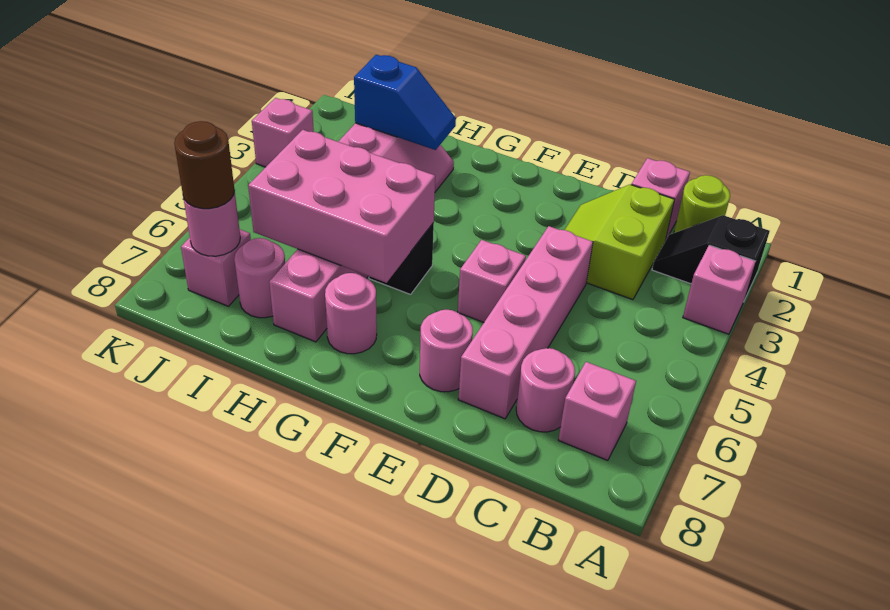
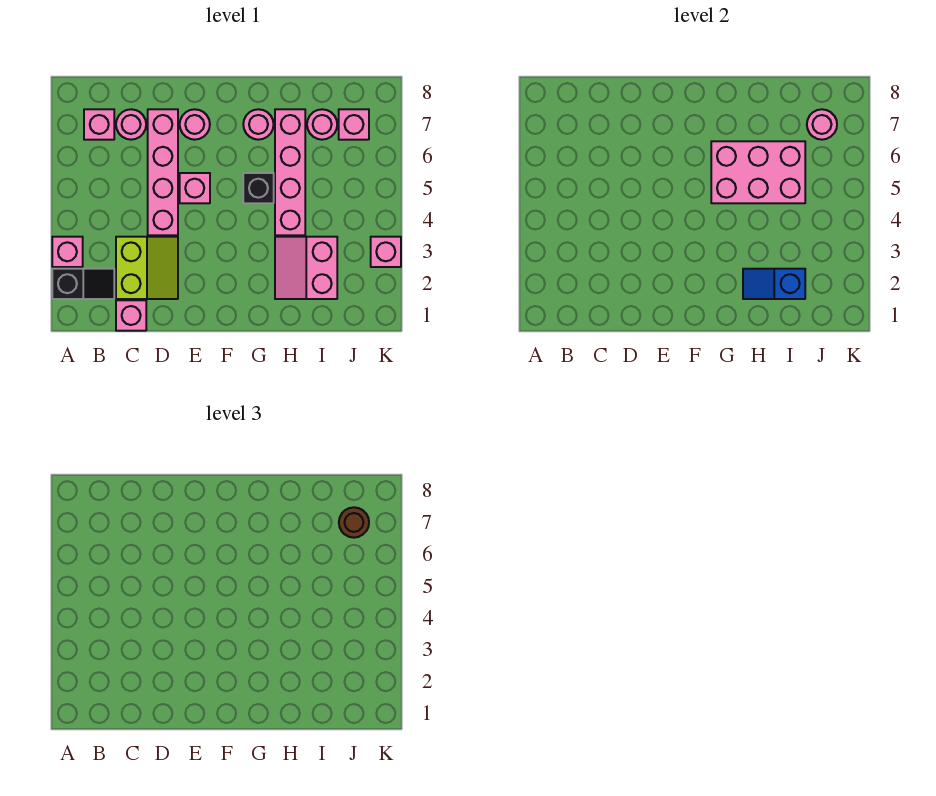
lime round brick B1 level 1 -> none

